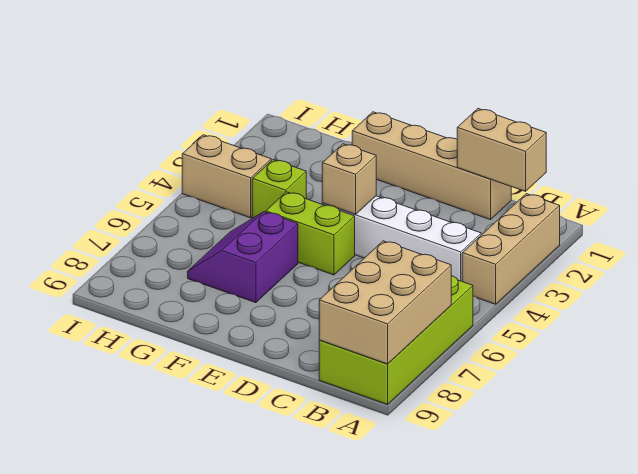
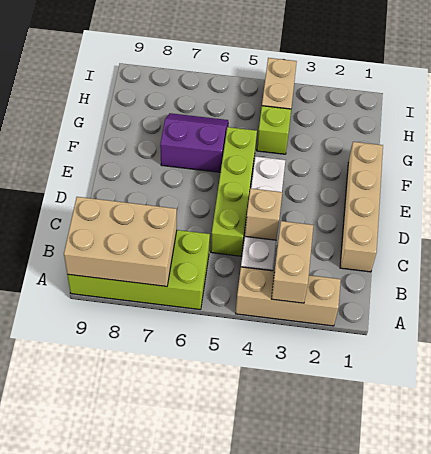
tan brick B1:C1 level 2 -> tan brick A3:B3 level 2
tan brick E4 level 2 -> tan brick C4 level 2
lime brick E5:F5 level 1 -> lime brick C5:F5 level 1

